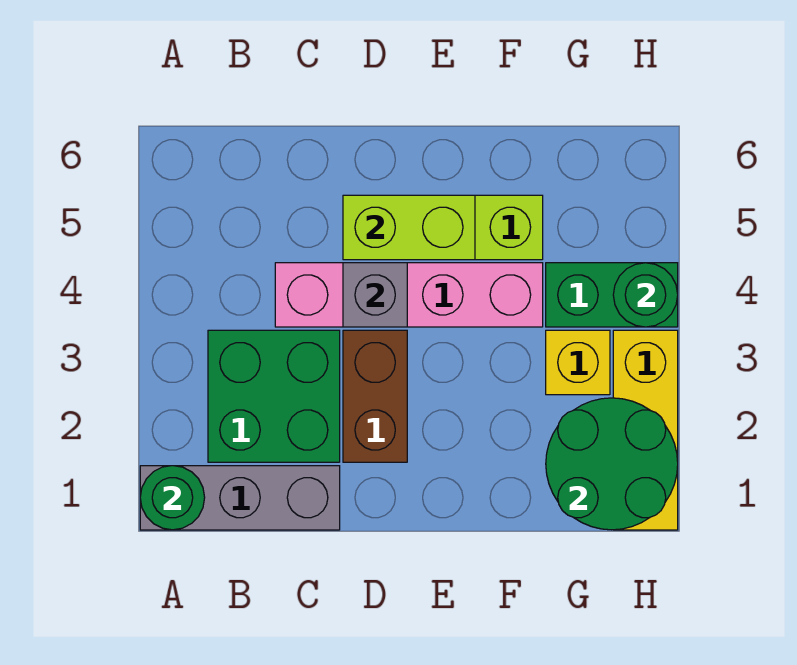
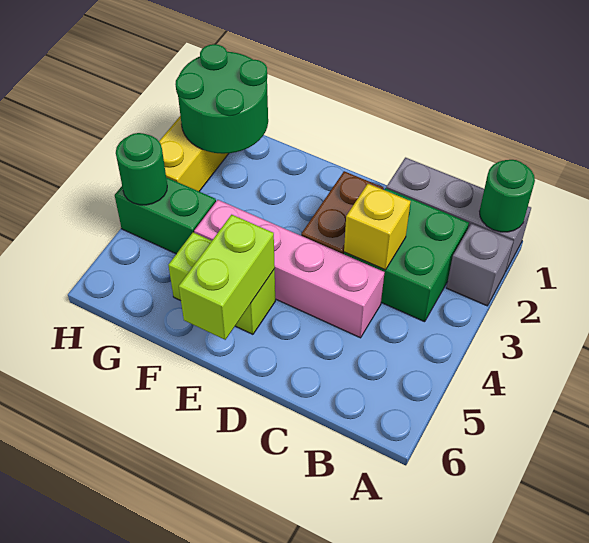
grey brick D4 level 2 -> grey brick A2 level 1
lime brick D5:E5 level 2 -> lime brick E5:E6 level 2
yellow brick G3 level 1 -> yellow brick C3 level 2

